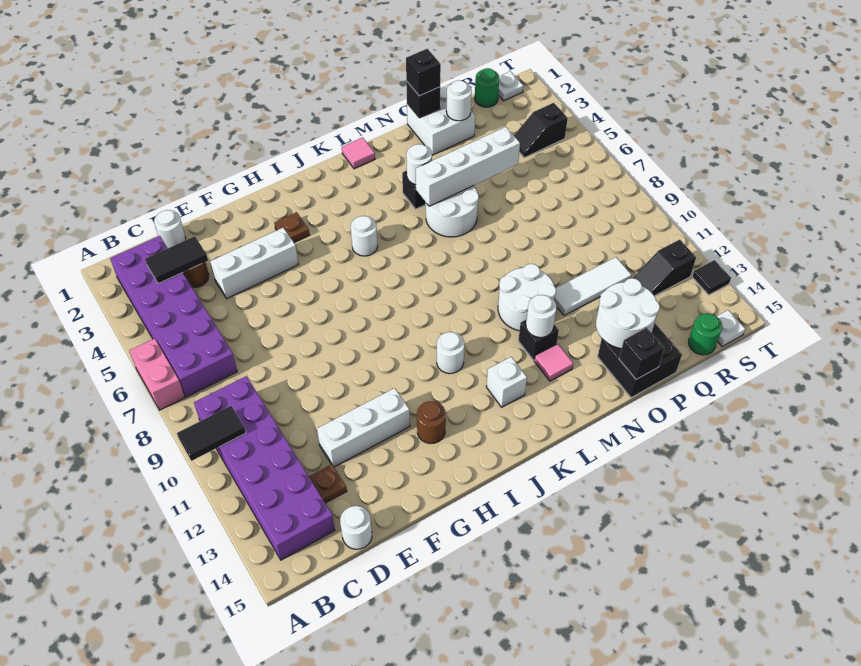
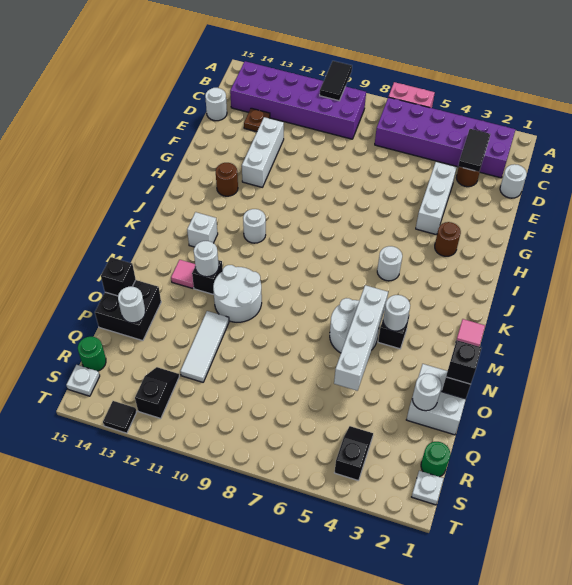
brown plate H3 level 1 -> brown round brick H3 level 1
white round brick O13:P14 level 2 -> white round brick P14 level 2

